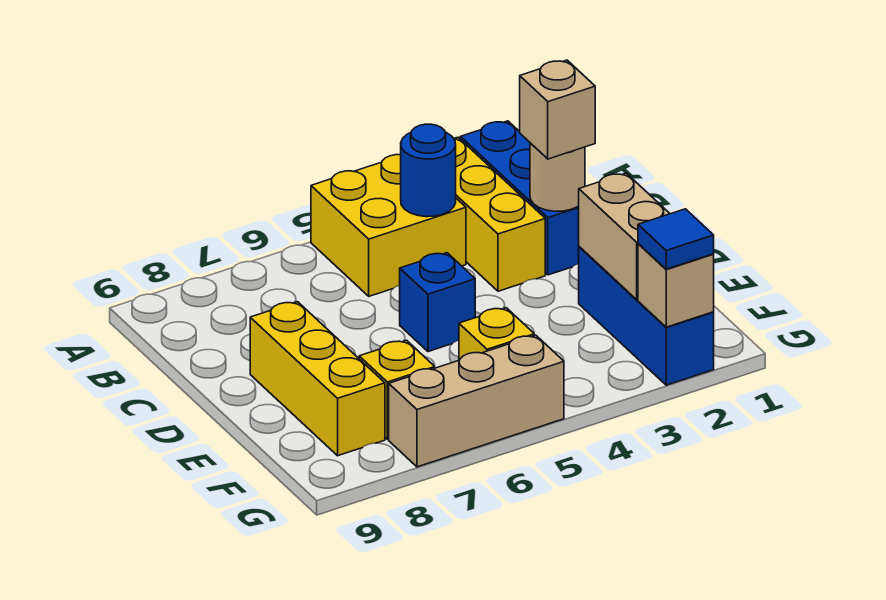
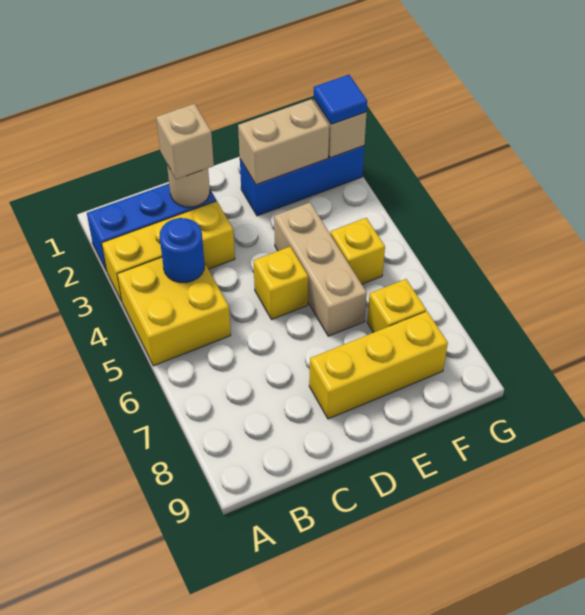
blue brick D5 level 1 -> yellow brick D5 level 1
tan brick G5:G7 level 1 -> tan brick E4:E6 level 1

